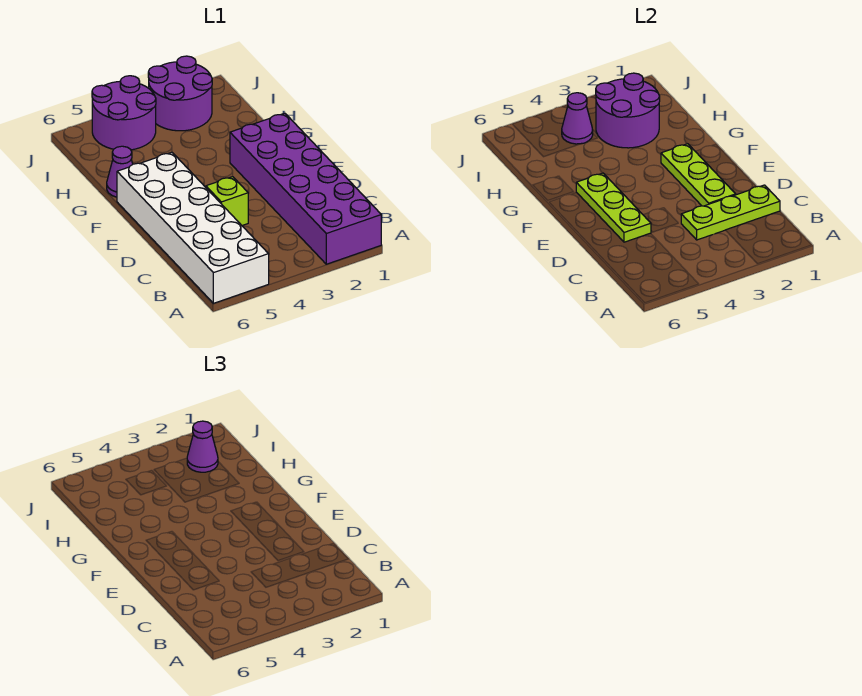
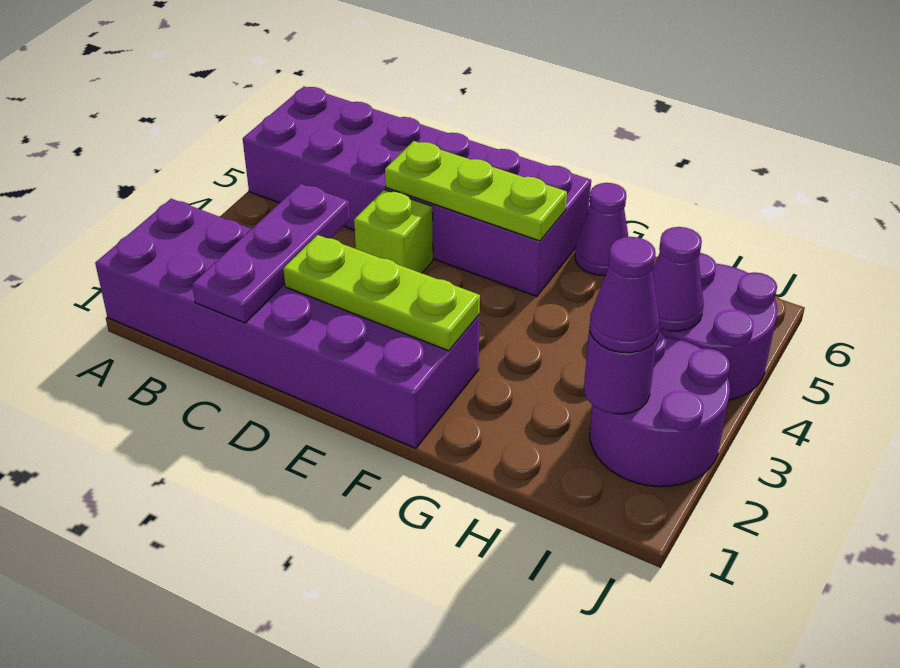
white brick A5:F6 level 1 -> purple brick A5:F6 level 1
lime plate C1:C3 level 2 -> purple plate C1:C3 level 2
purple round brick H2:I3 level 2 -> purple round brick I2 level 2

